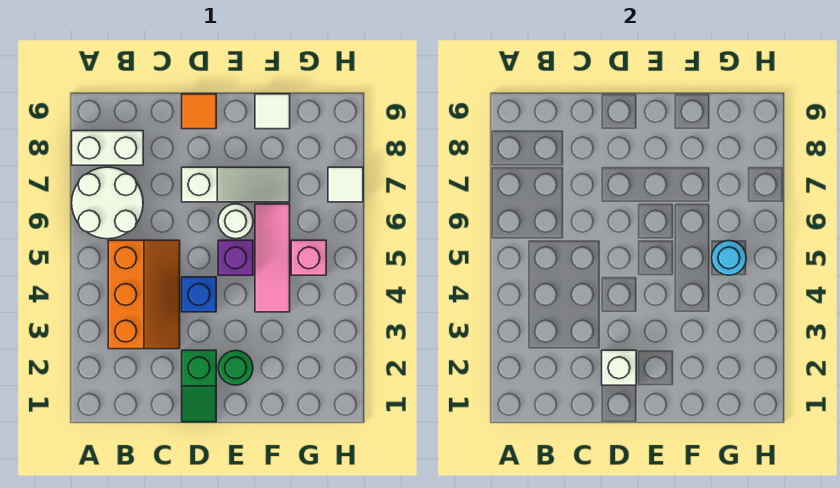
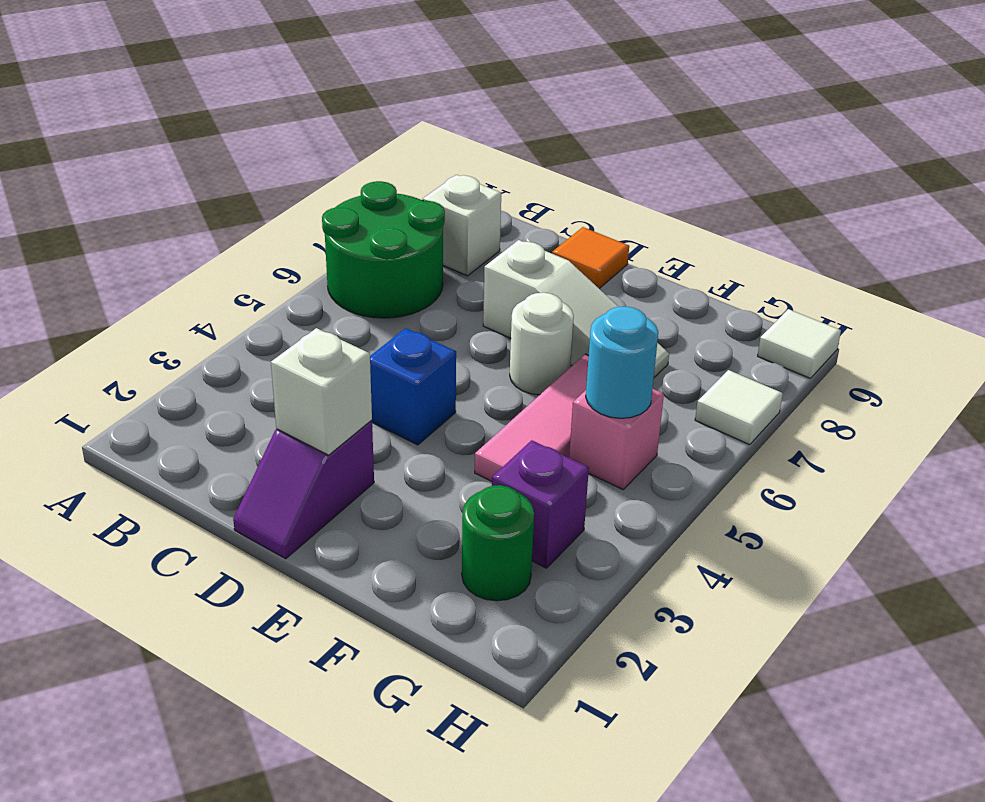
white round brick A6:B7 level 1 -> green round brick A6:B7 level 1
white brick A8:B8 level 1 -> white brick B8 level 1
orange slope B3:C5 level 1 top B -> none
green slope D1:D2 level 1 top 2 -> purple slope D1:D2 level 1 top 2
green round brick E2 level 1 -> green round brick G2 level 1
purple brick E5 level 1 -> purple brick G3 level 1
white tile F9 level 1 -> white tile H9 level 1

